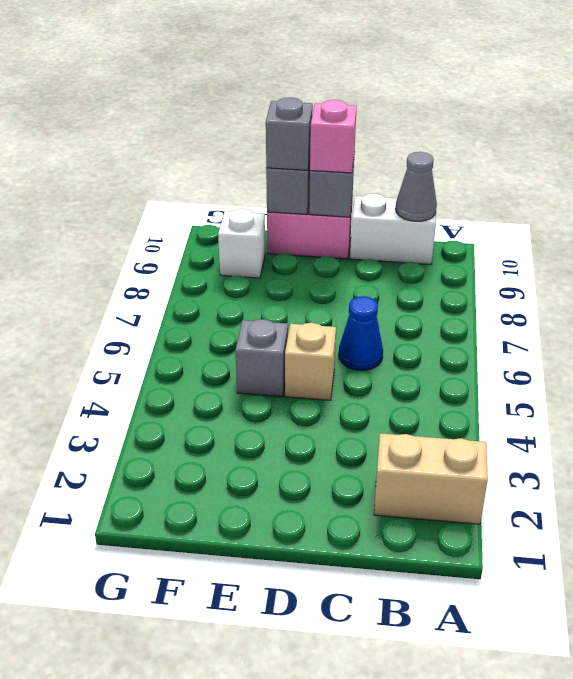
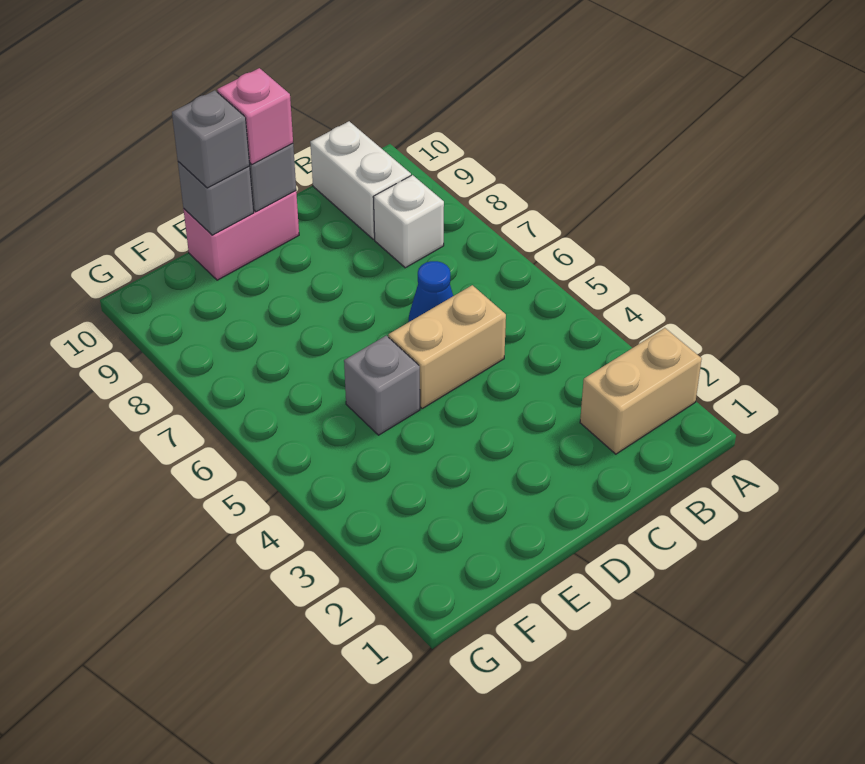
white brick B10:C10 level 1 -> white brick B9:B10 level 1
grey cone B10 level 2 -> none
tan brick D5 level 1 -> tan brick C5:D5 level 1
white brick F9 level 1 -> white brick B8 level 1

